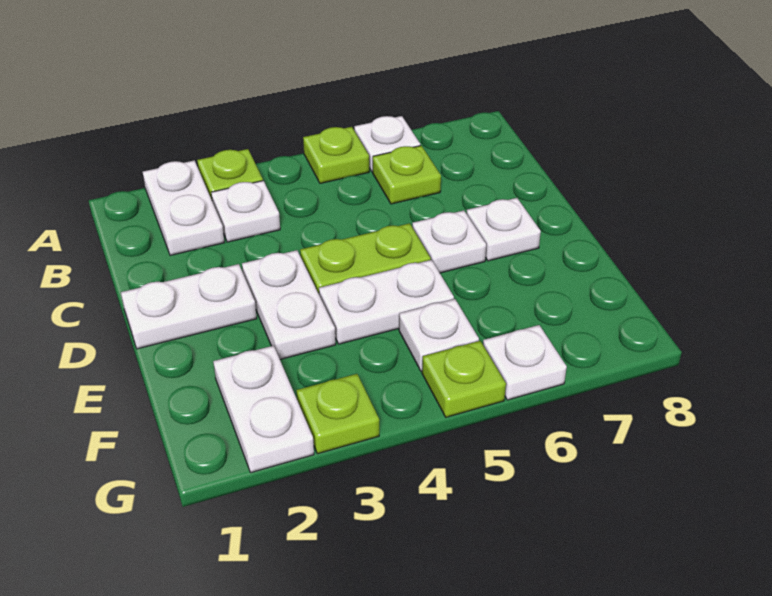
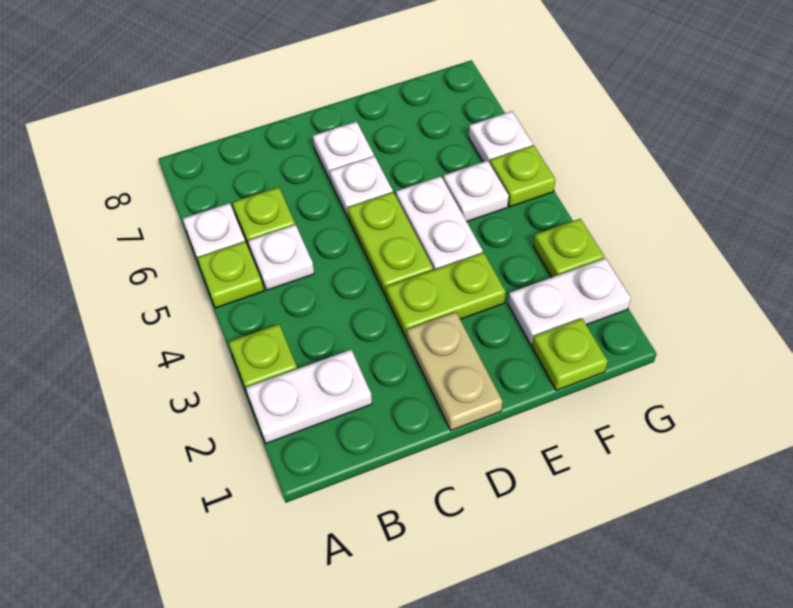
white plate B3 level 1 -> white plate B5 level 1
white plate D1:D2 level 1 -> tan plate D1:D2 level 1
white plate D3:E3 level 1 -> lime plate D3:E3 level 1
none -> lime plate F1 level 1

